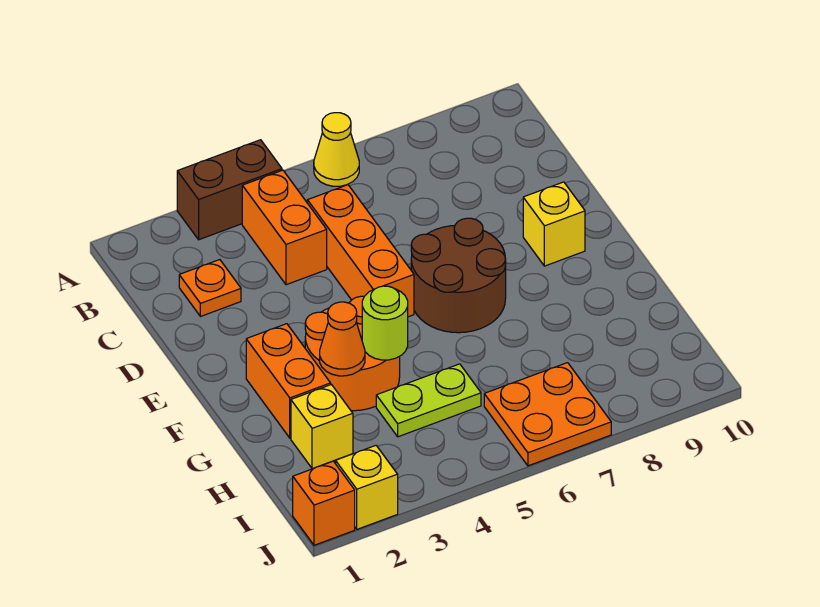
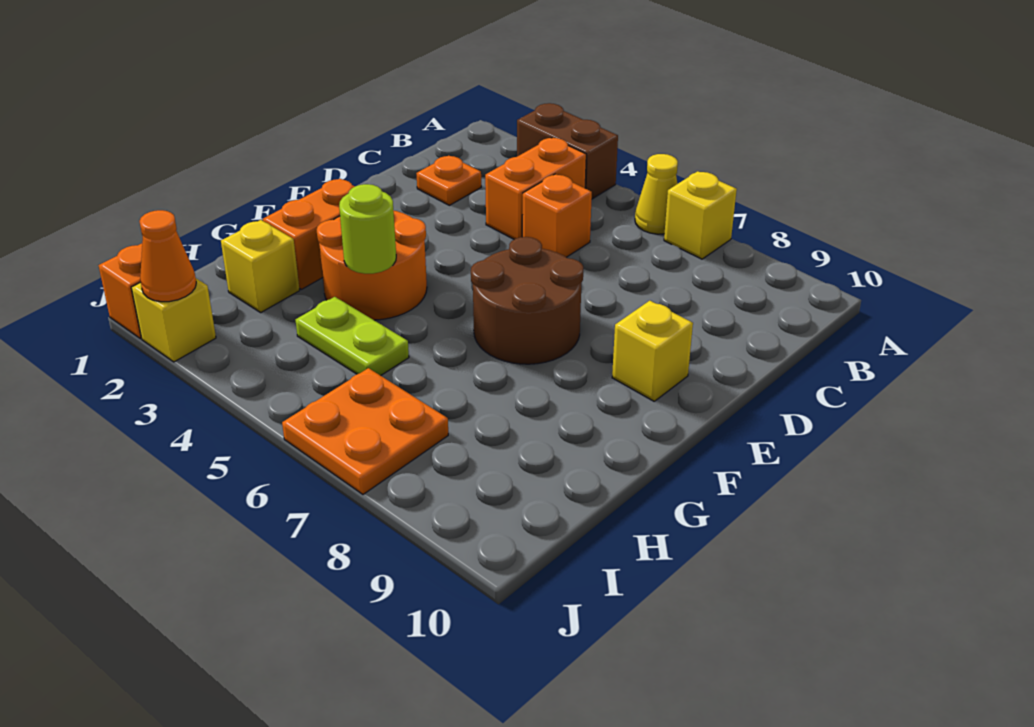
none -> yellow brick A7 level 1
orange brick C5:E5 level 1 -> orange brick C5 level 1
orange cone G3 level 2 -> orange cone J2 level 2

